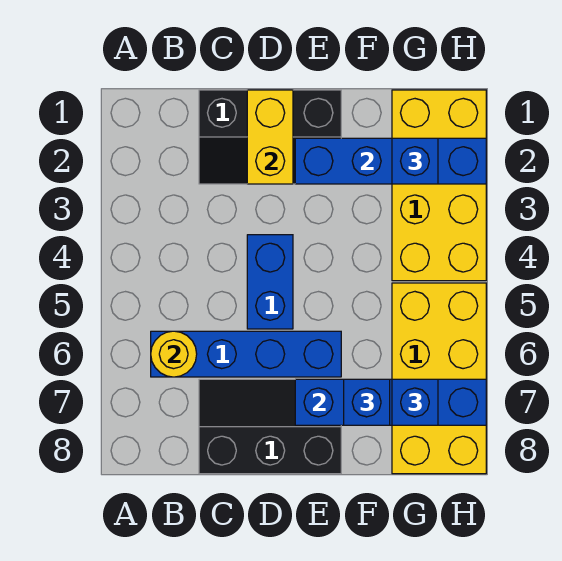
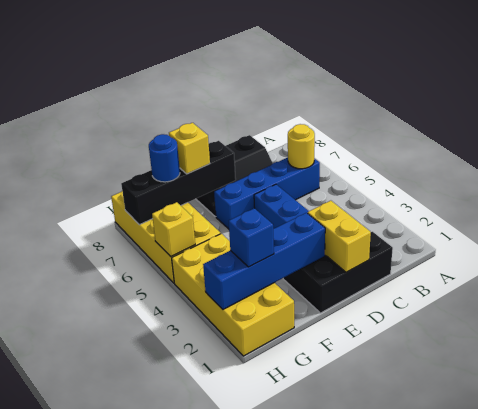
blue brick E7:H7 level 2 -> black brick E7:H7 level 2
blue brick F7 level 3 -> yellow brick F7 level 3
blue brick G7 level 3 -> blue round brick G7 level 3
none -> yellow brick H5 level 2

